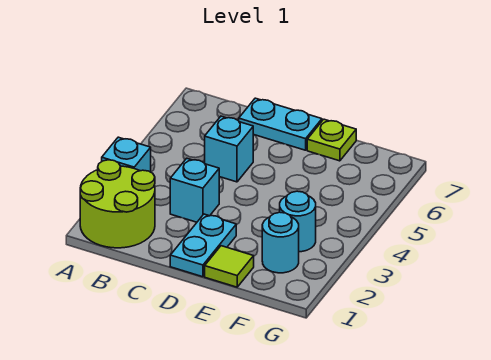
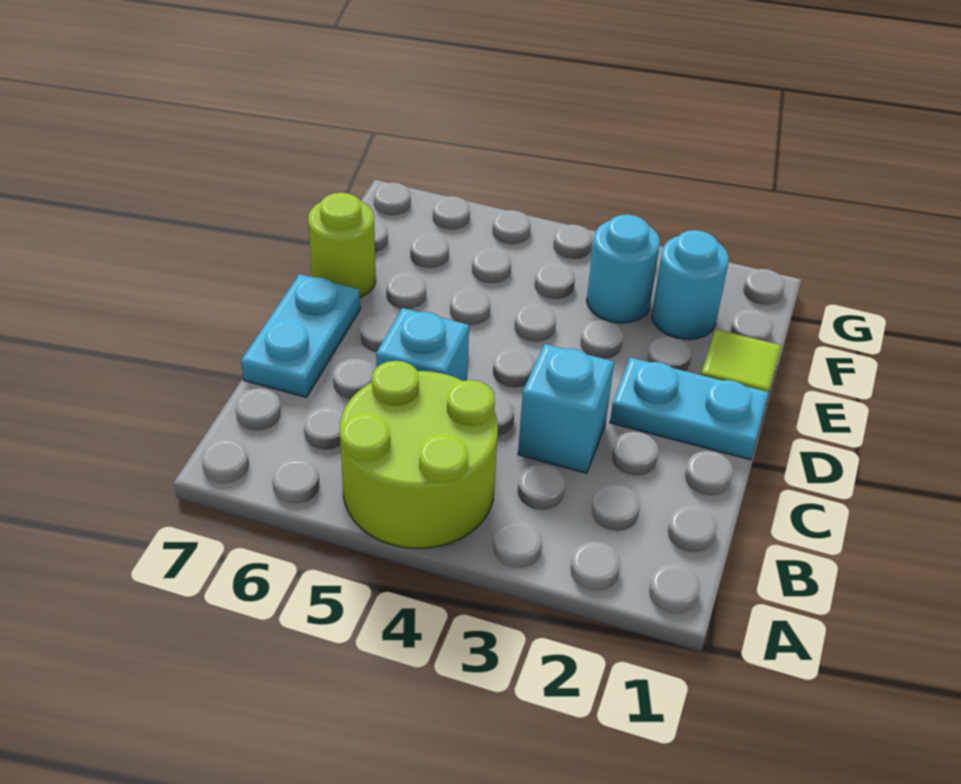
lime round brick A1:B2 level 1 -> lime round brick A4:B5 level 1
cyan brick A3 level 1 -> none
lime plate E7 level 1 -> lime round brick E7 level 1

